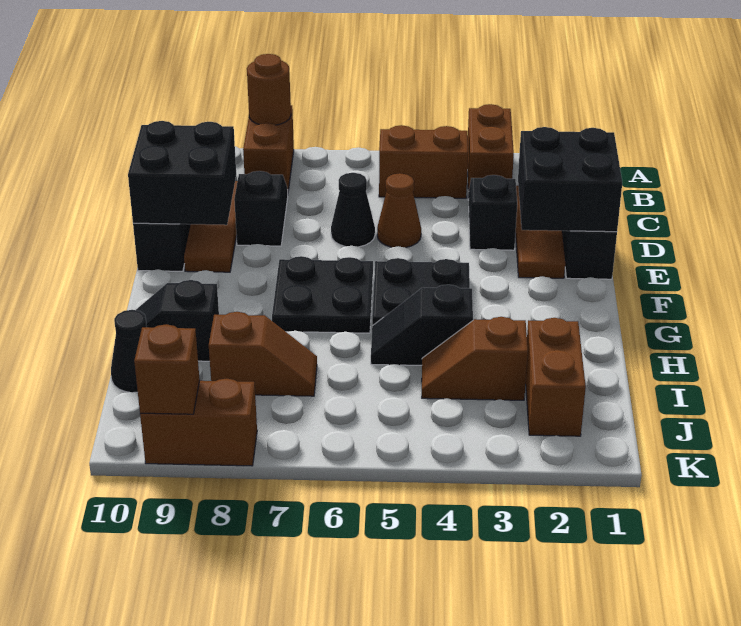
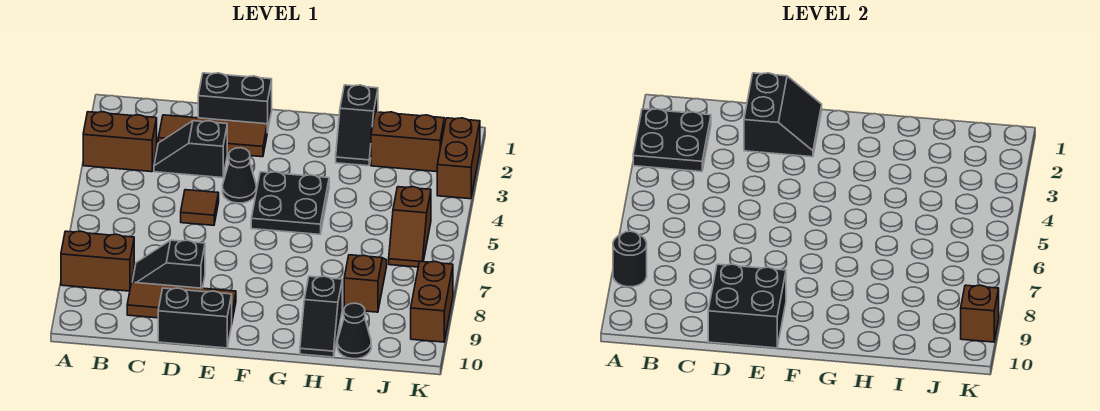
brown round brick A8 level 2 -> black round brick A8 level 2
brown brick B4:B5 level 1 -> brown brick K2:K3 level 1
black brick D1:E2 level 2 -> black slope D1:E2 level 2 top D
brown cone D5 level 1 -> brown tile D5 level 1
black cone D6 level 1 -> black cone E4 level 1
black plate F6:G7 level 1 -> black plate A2:B3 level 2
black slope H4:H5 level 1 top 4 -> black slope H1:H2 level 1 top 1
brown slope I3:I4 level 1 top 3 -> brown slope J5:J6 level 1 top 5

